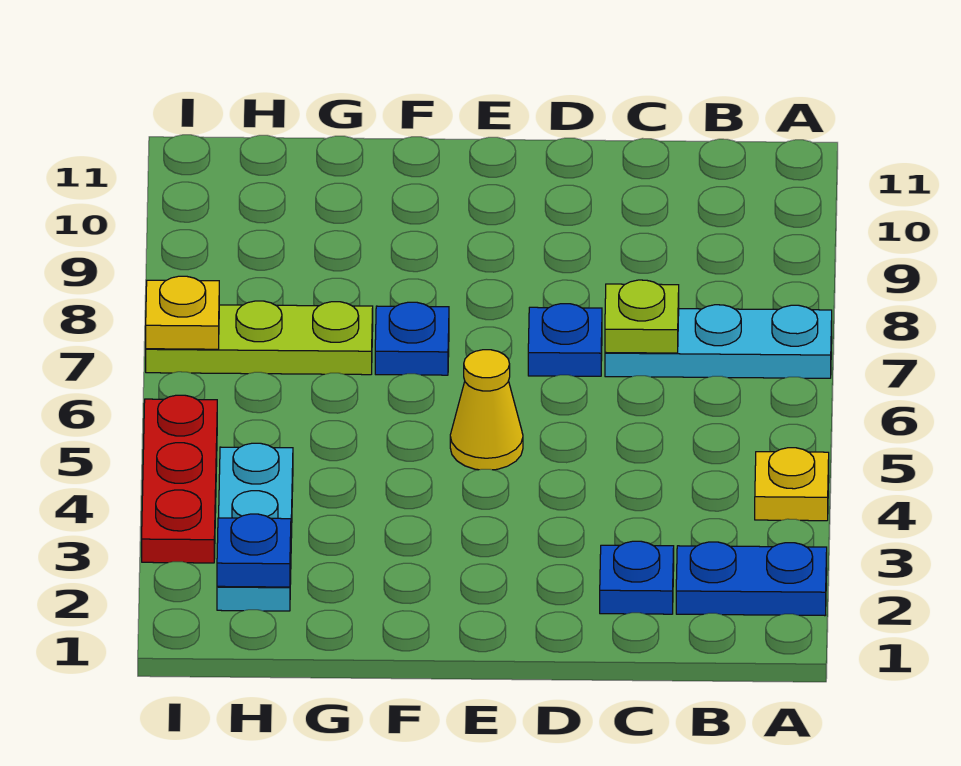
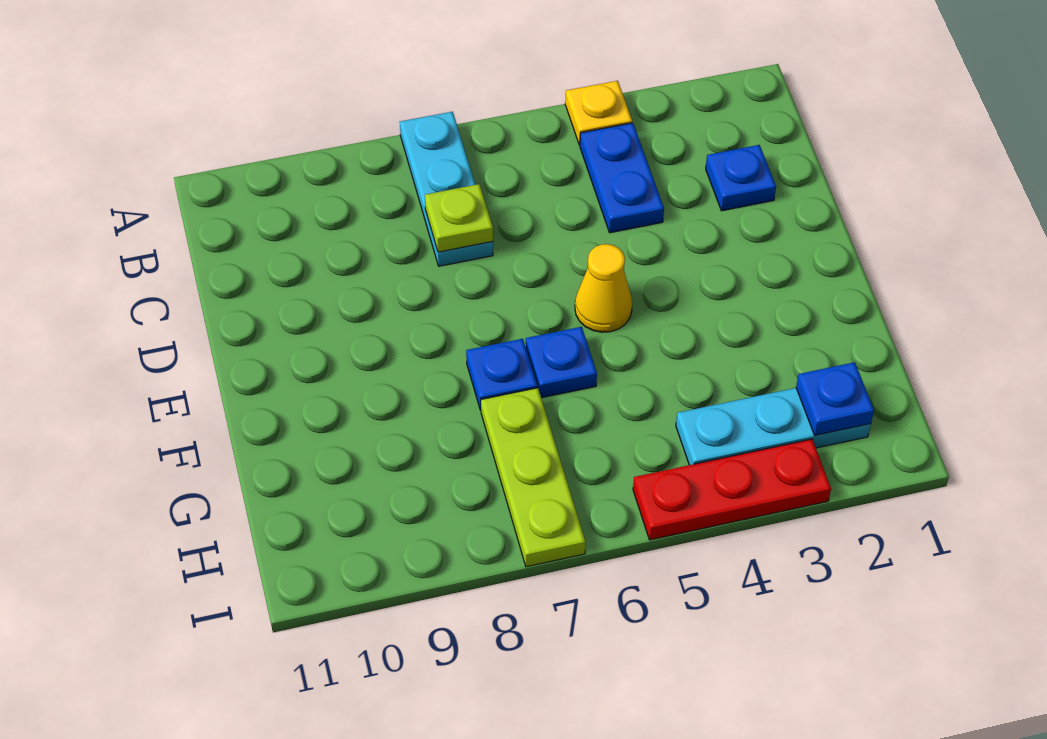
blue plate A2:B2 level 1 -> blue plate B4:C4 level 1
blue plate D7 level 1 -> blue plate F6 level 1
yellow plate I7 level 2 -> none

